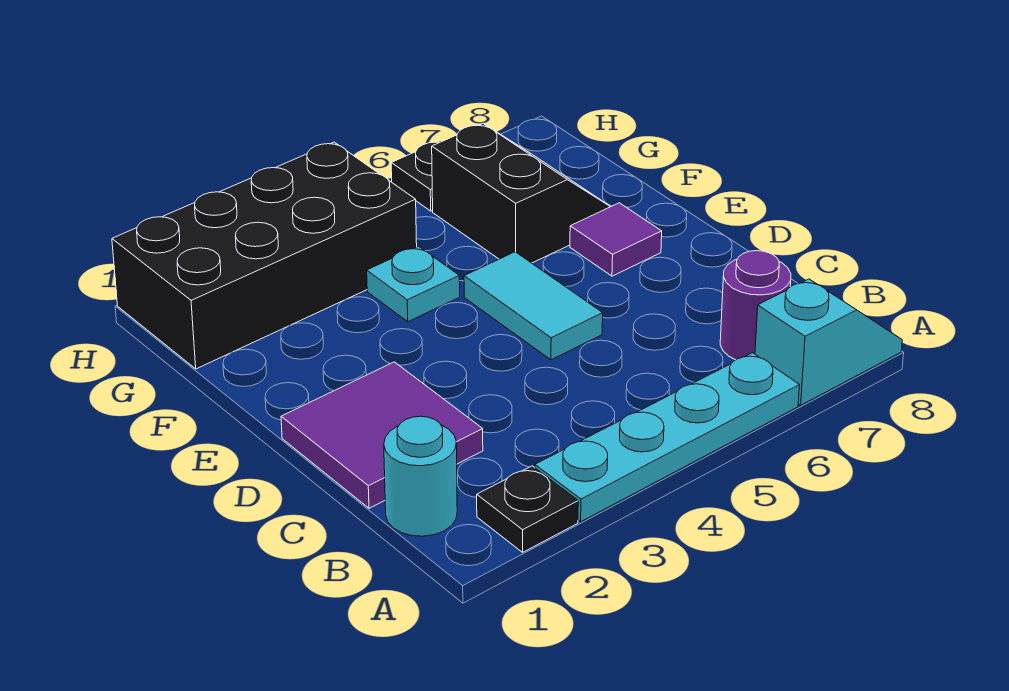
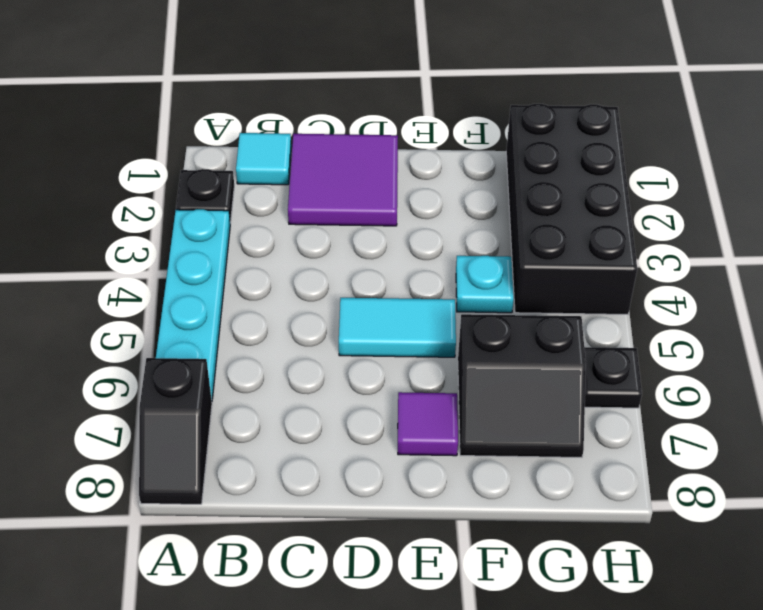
cyan slope A7:A8 level 1 top 7 -> black slope A7:A8 level 1 top 7
cyan round brick B1 level 1 -> cyan tile B1 level 1
purple round brick B7 level 1 -> none

